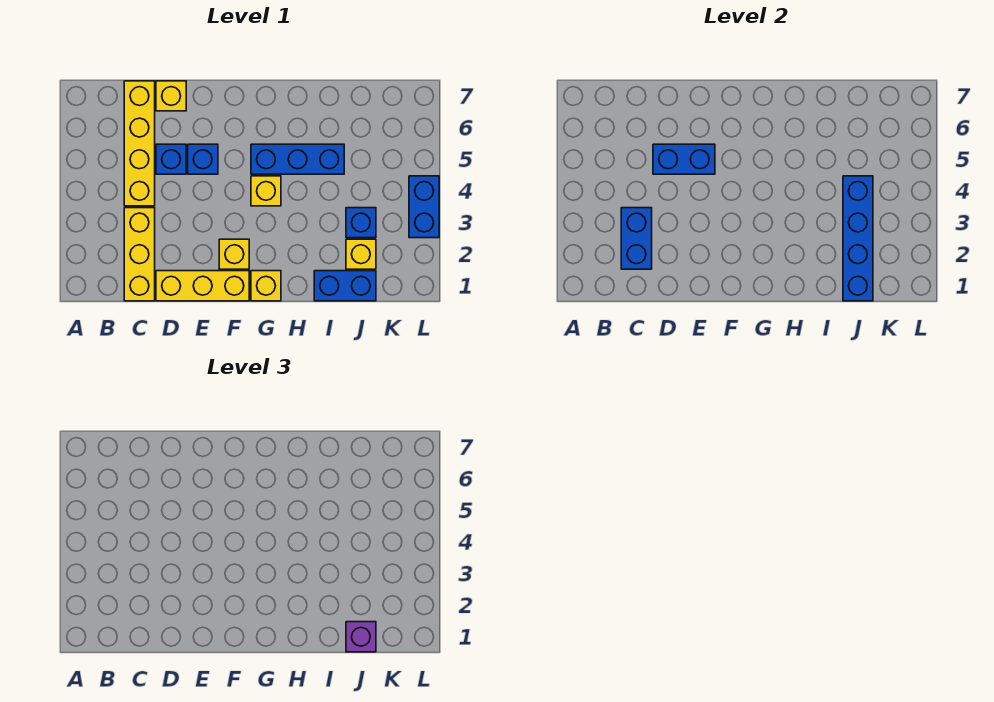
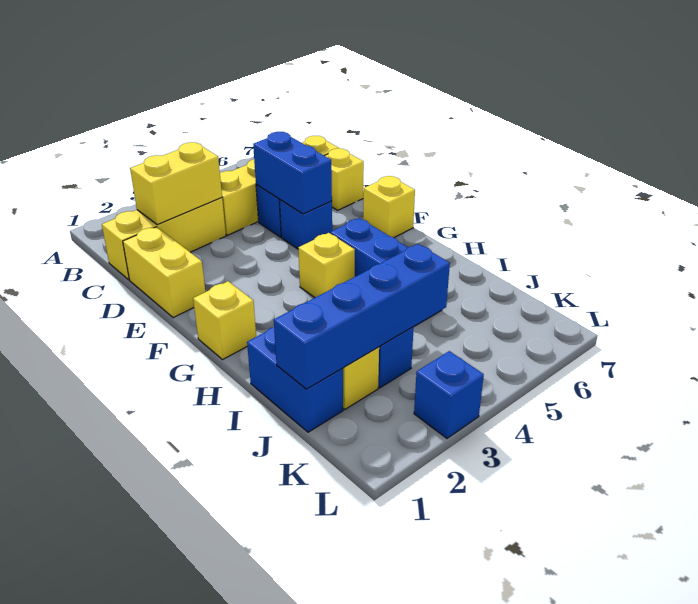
blue brick C2:C3 level 2 -> yellow brick C2:C3 level 2
yellow brick D1:F1 level 1 -> yellow brick D1:E1 level 1
yellow brick F2 level 1 -> yellow brick F7 level 1
purple brick J1 level 3 -> none
blue brick L3:L4 level 1 -> blue brick L3 level 1

